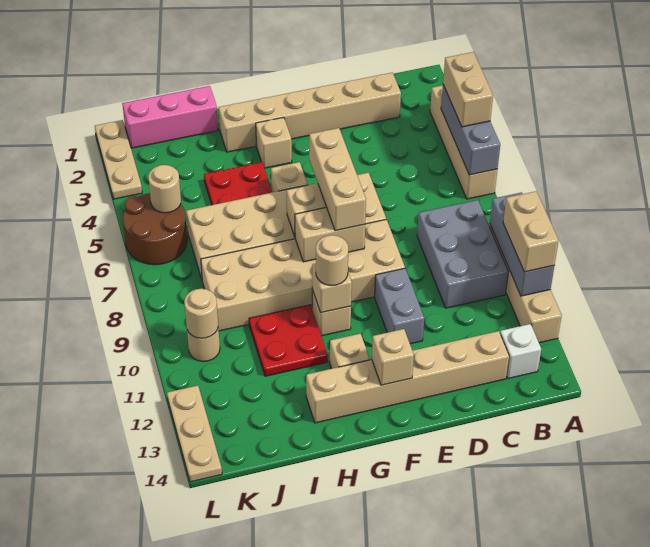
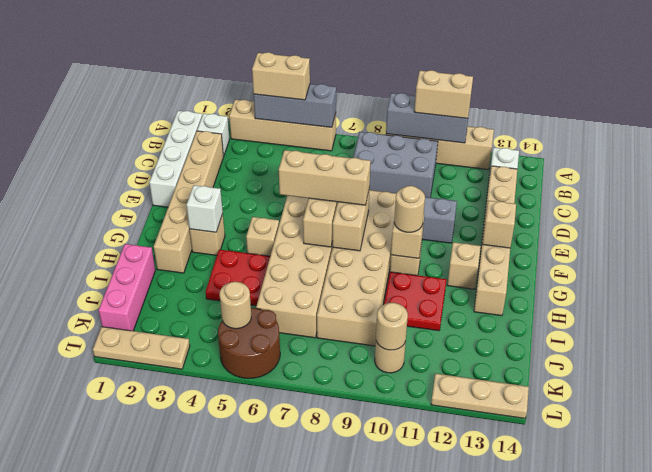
none -> white brick B1:E1 level 1
none -> white brick B2 level 1
none -> white brick G3 level 2

